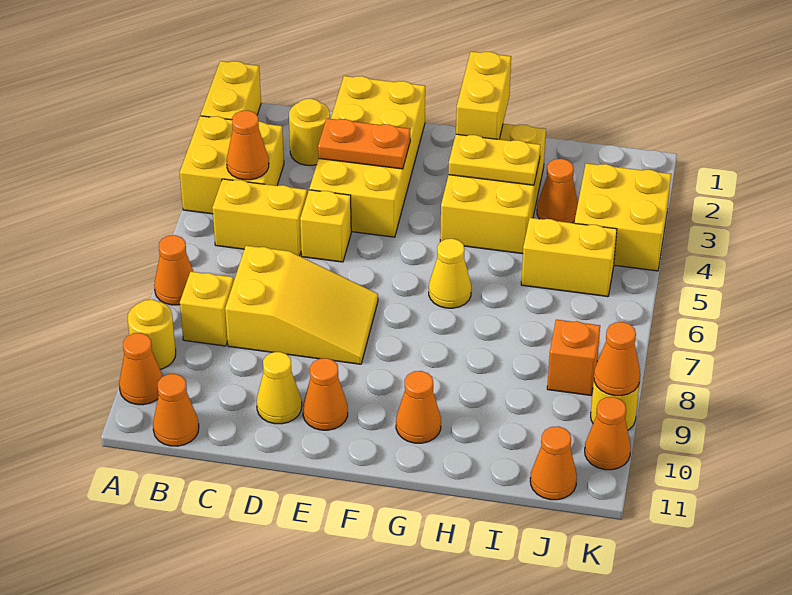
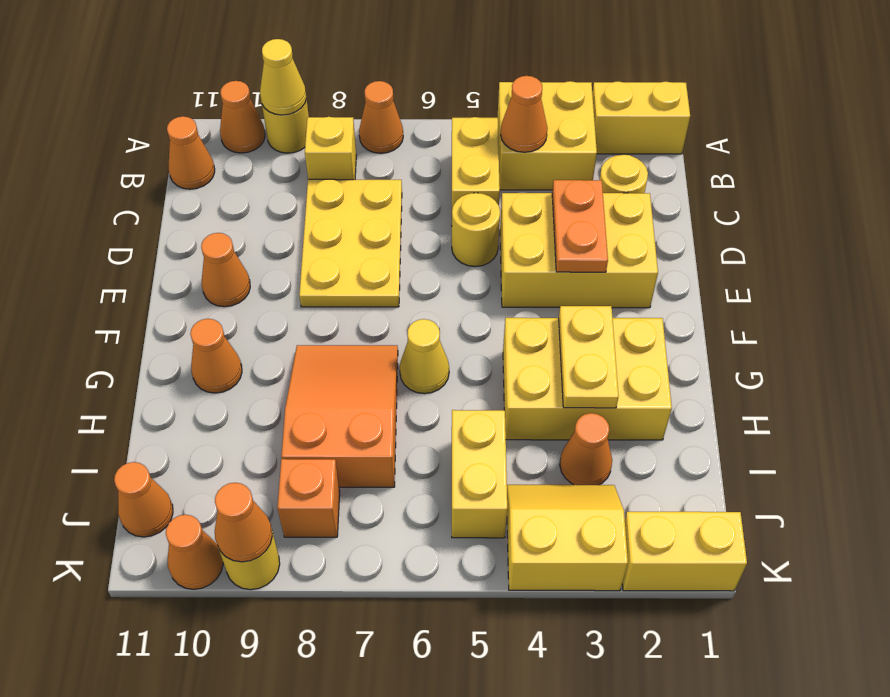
yellow slope C7:E8 level 1 top C -> yellow plate C7:E8 level 1
yellow brick D1:E4 level 1 -> yellow brick D2:E4 level 1
yellow brick D5 level 1 -> yellow round brick D5 level 1
yellow cone D10 level 1 -> yellow cone A9 level 2
yellow brick G1:G2 level 2 -> yellow brick K1:K2 level 1
none -> orange slope G7:I8 level 1 top I
yellow brick J3:K4 level 1 -> yellow slope J3:K4 level 1 top K

